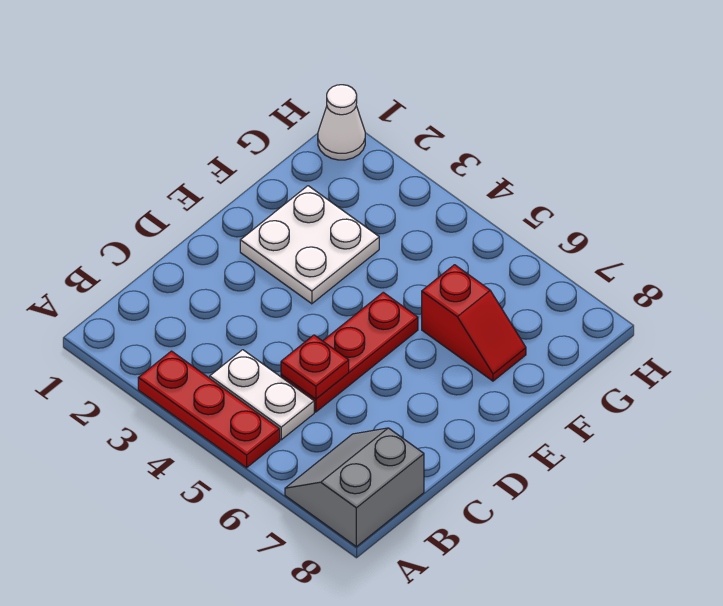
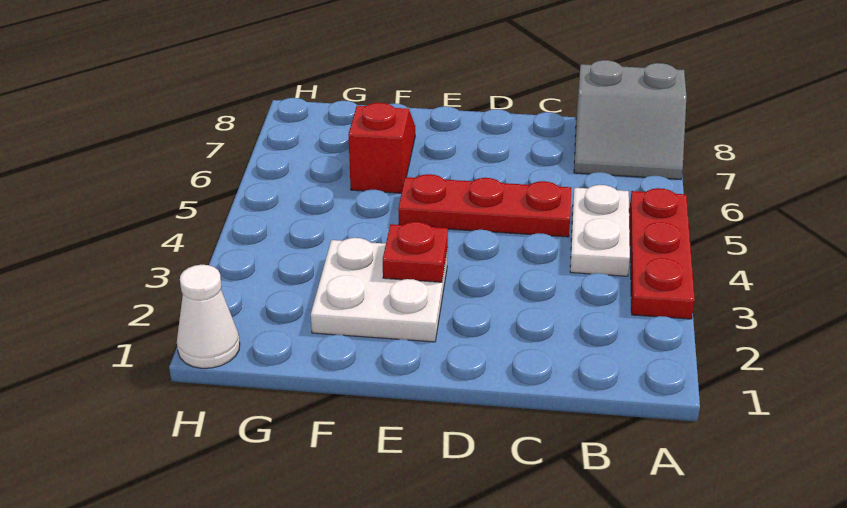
red plate C5 level 2 -> red plate E3 level 2

